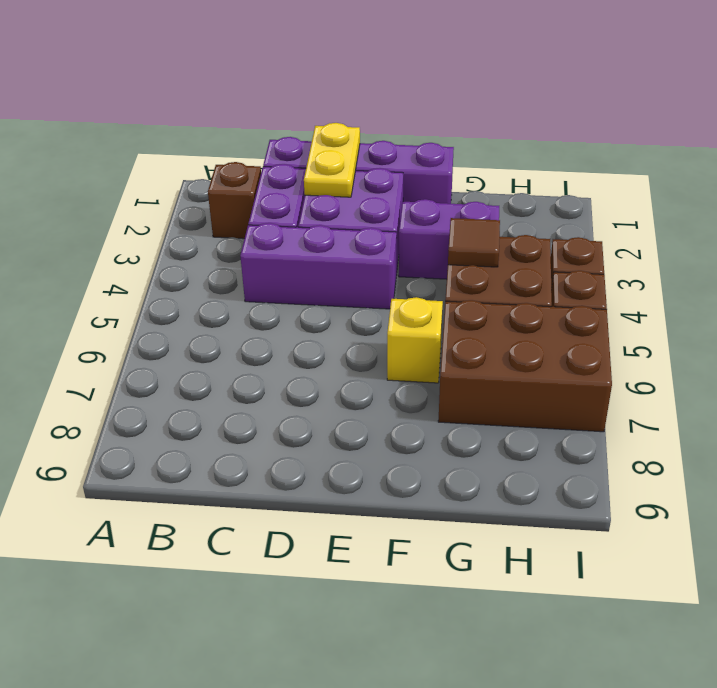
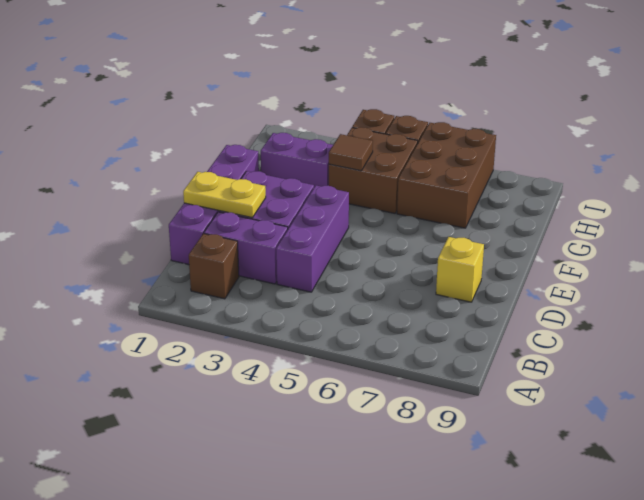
purple brick F3:G3 level 1 -> purple brick G2:G3 level 1
yellow brick F6 level 1 -> yellow brick D8 level 1

